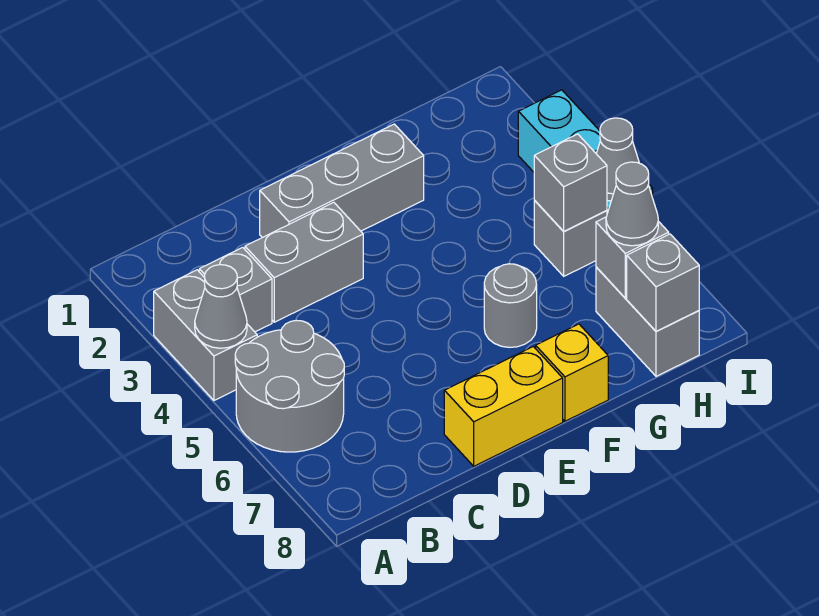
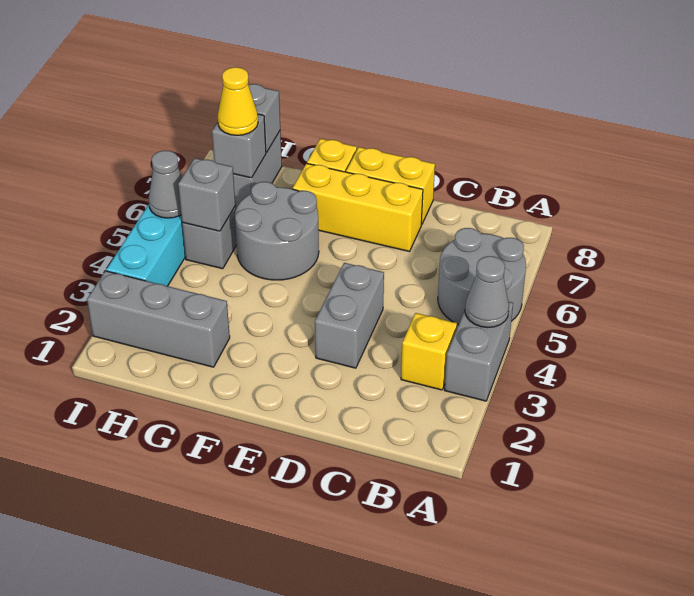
grey brick B3 level 1 -> yellow brick B3 level 1
grey brick C3:D3 level 1 -> grey brick D3:D4 level 1
grey brick D2:F2 level 1 -> grey brick G2:I2 level 1
none -> yellow brick D7:F7 level 1
grey round brick F6 level 1 -> grey round brick F5:G6 level 1
grey cone H7 level 3 -> yellow cone H7 level 3

